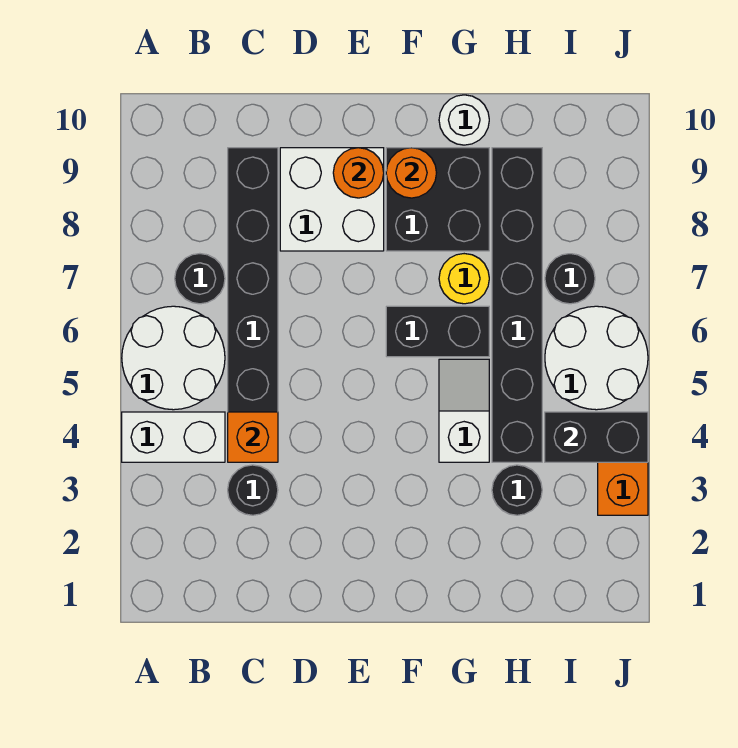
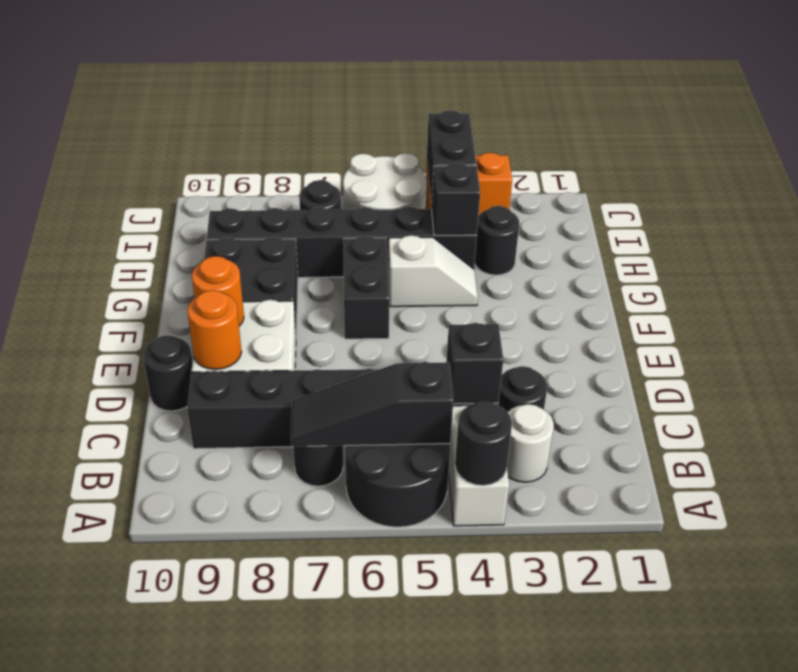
none -> black round brick A4 level 2
white round brick A5:B6 level 1 -> black round brick A5:B6 level 1
none -> black slope B5:B7 level 2 top 5
orange brick C4 level 2 -> black brick C4 level 2
none -> black round brick D10 level 1
orange round brick F9 level 2 -> orange round brick D9 level 2
white slope G4:G5 level 1 top 4 -> white slope G4:G5 level 1 top 5
yellow round brick G7 level 1 -> none
white round brick G10 level 1 -> white round brick B3 level 1
none -> black brick H4 level 2

